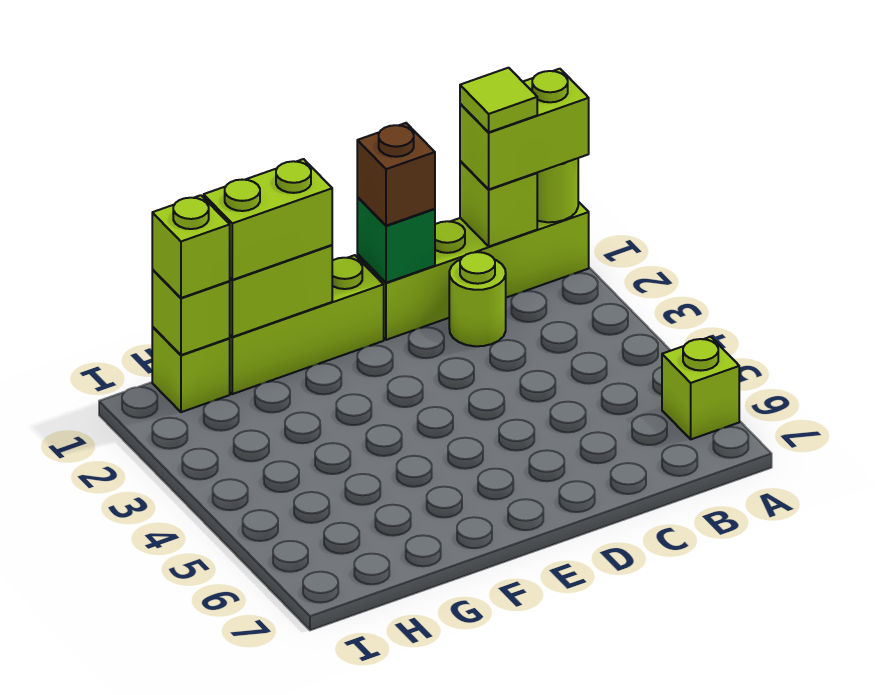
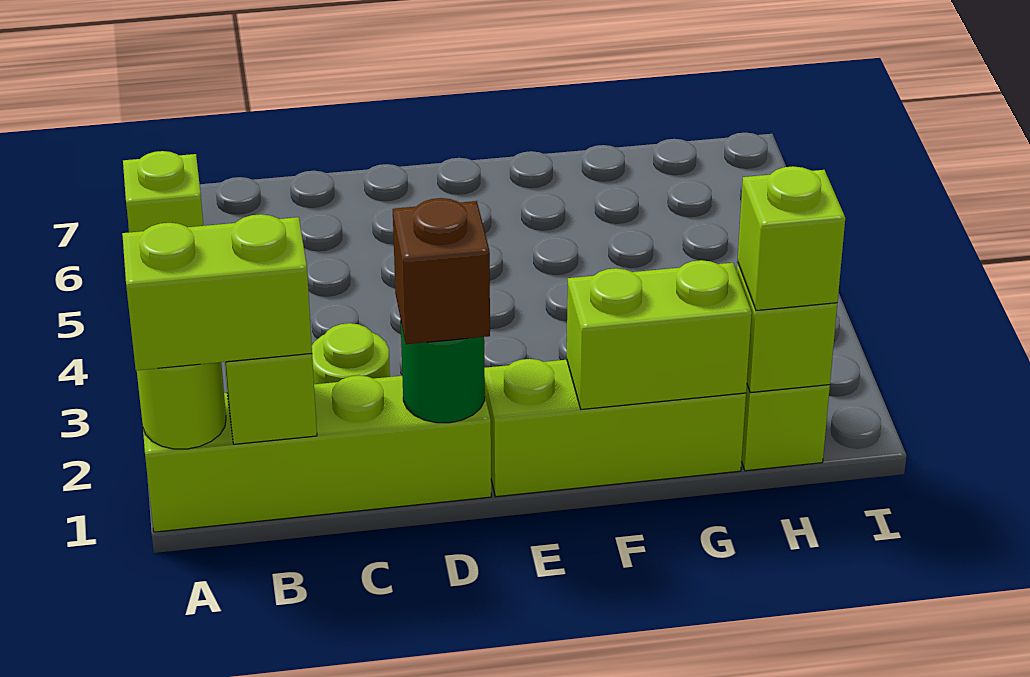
lime tile B1 level 4 -> none
green brick D1 level 2 -> green round brick D1 level 2
lime brick F1:G1 level 3 -> none

